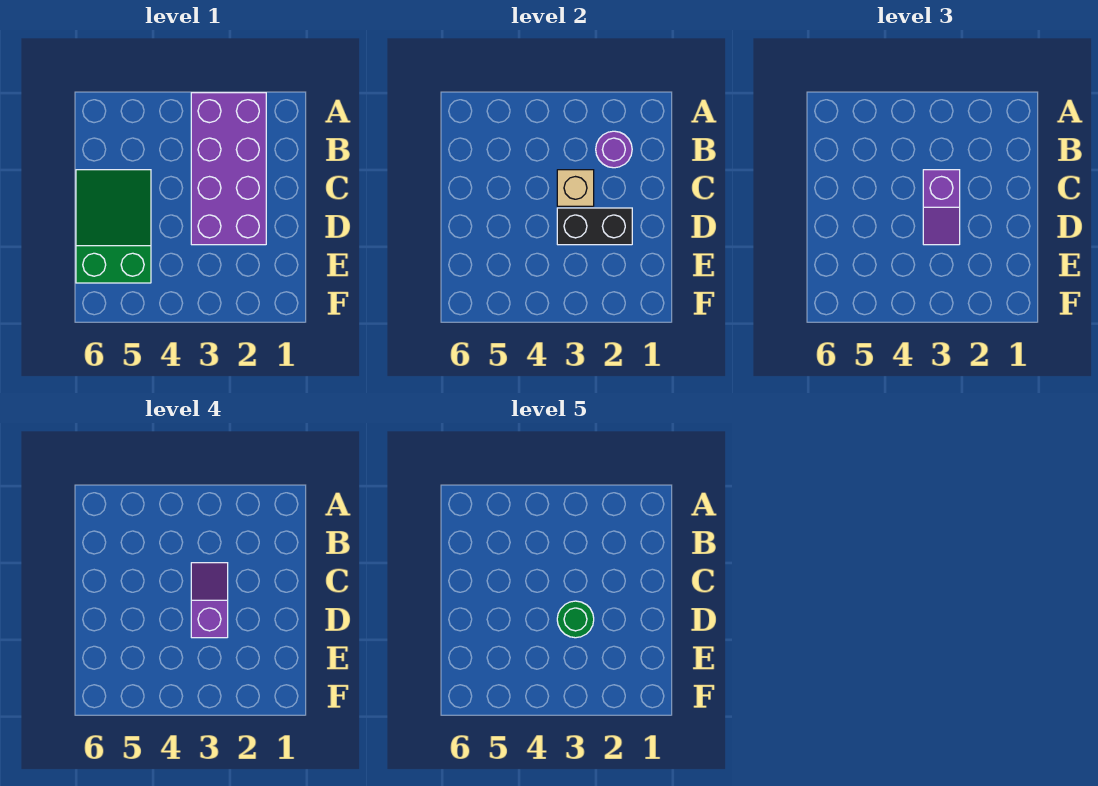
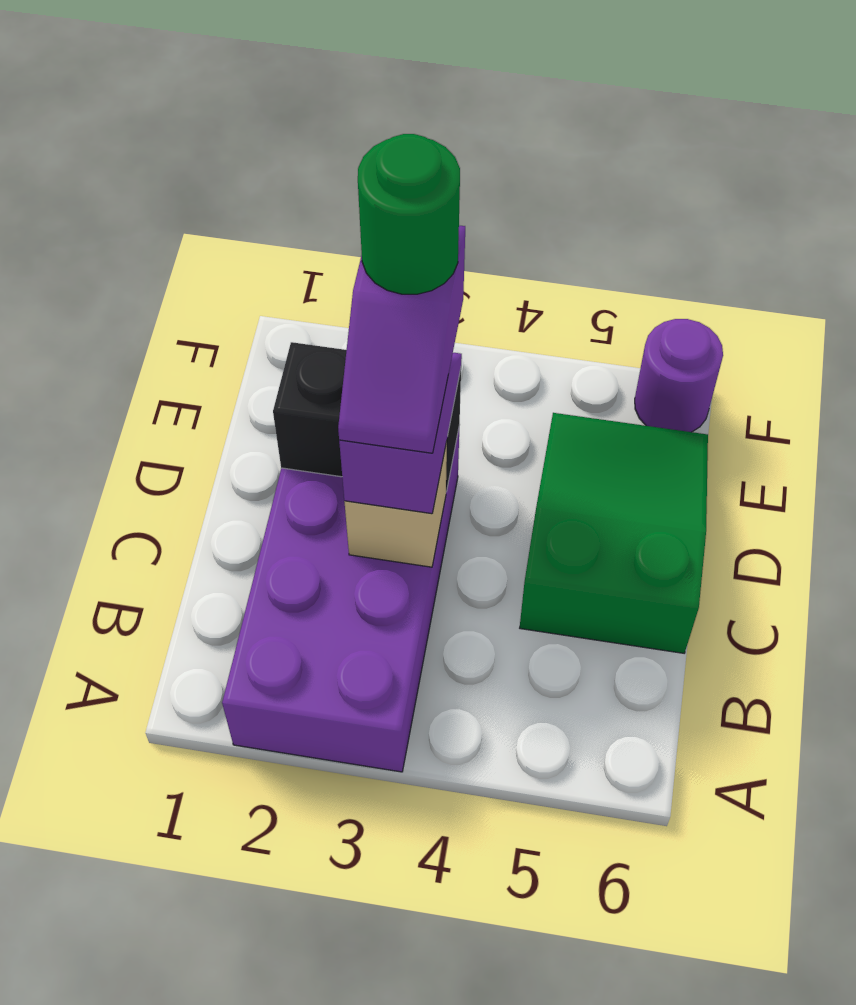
purple round brick B2 level 2 -> purple round brick F6 level 1
green slope C5:E6 level 1 top E -> green slope C5:E6 level 1 top C

